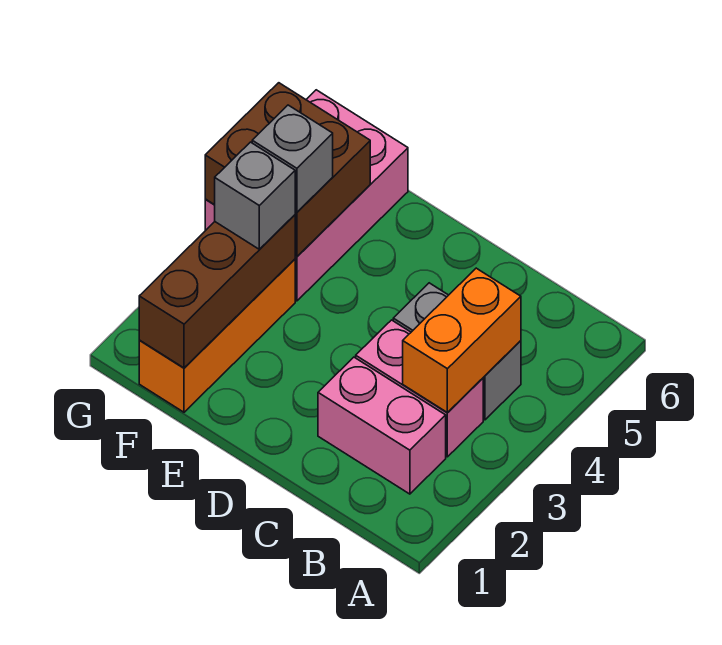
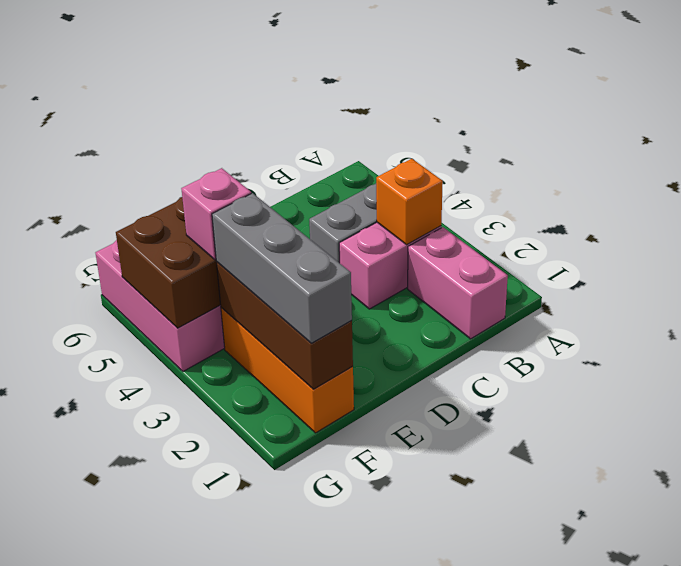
pink brick B2:C2 level 1 -> pink brick B1:B2 level 1
orange brick B3:B4 level 2 -> orange brick B3 level 2
grey brick F3 level 3 -> grey brick F1:F3 level 3
grey brick F4 level 3 -> pink brick F4 level 3

